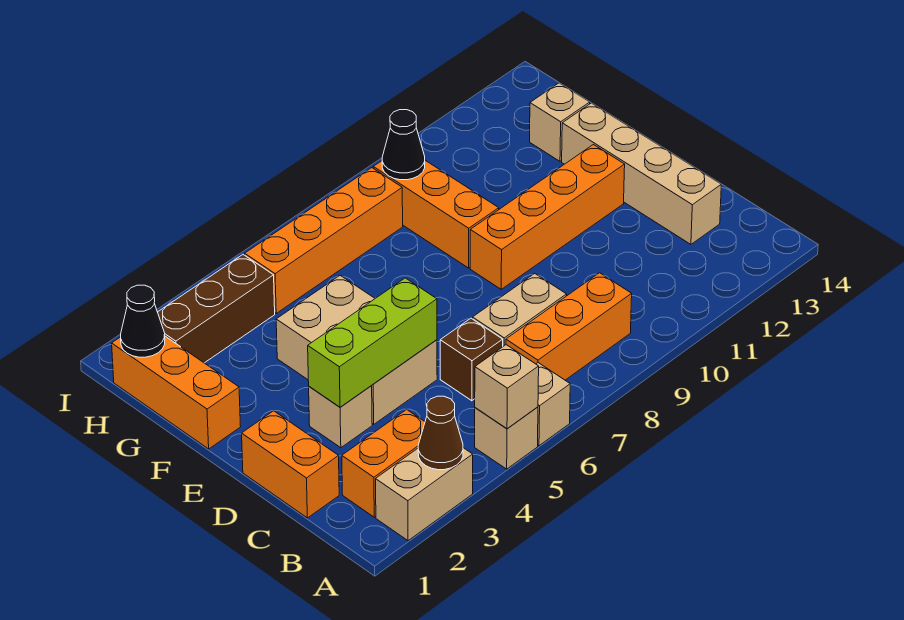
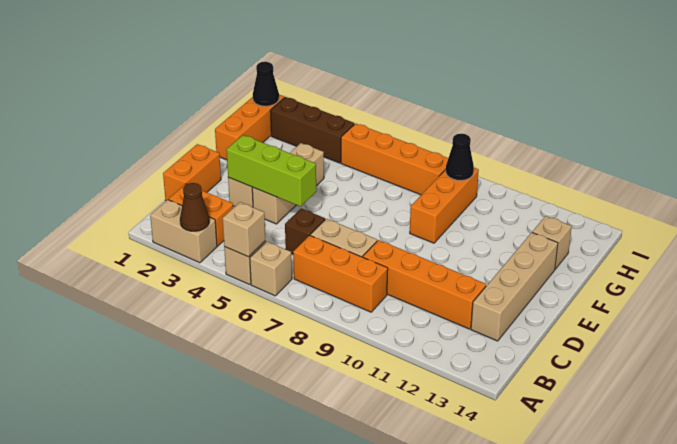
tan brick D4:F5 level 1 -> tan brick D4:F4 level 1
orange brick E9:E12 level 1 -> orange brick C9:C12 level 1

